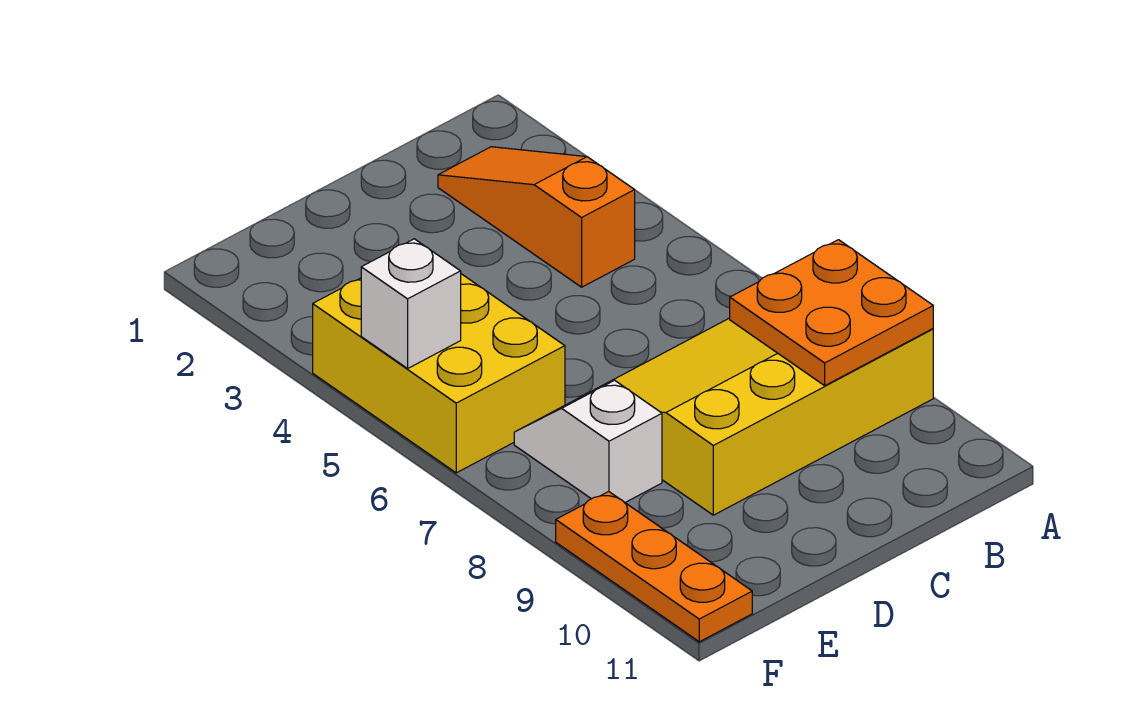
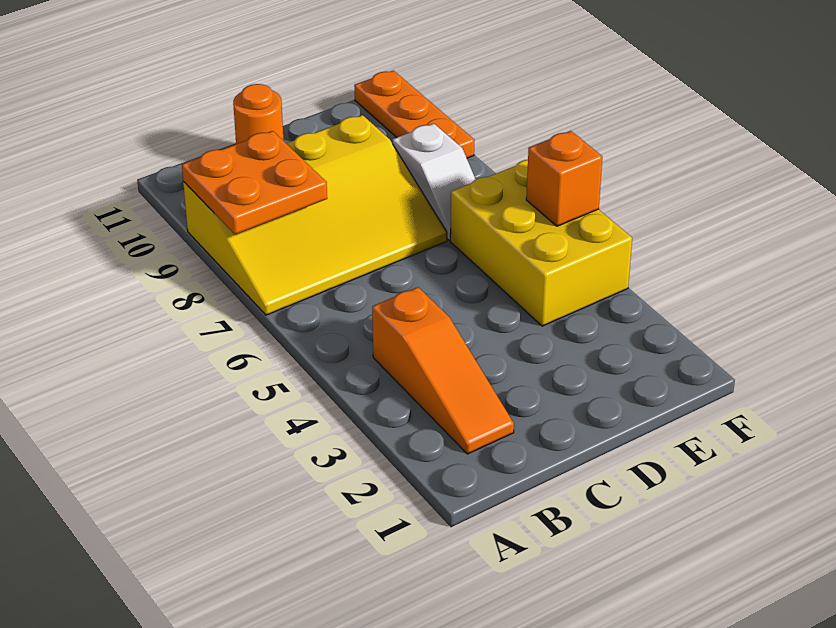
none -> orange round brick C11 level 1
white brick F5 level 2 -> orange brick F5 level 2

